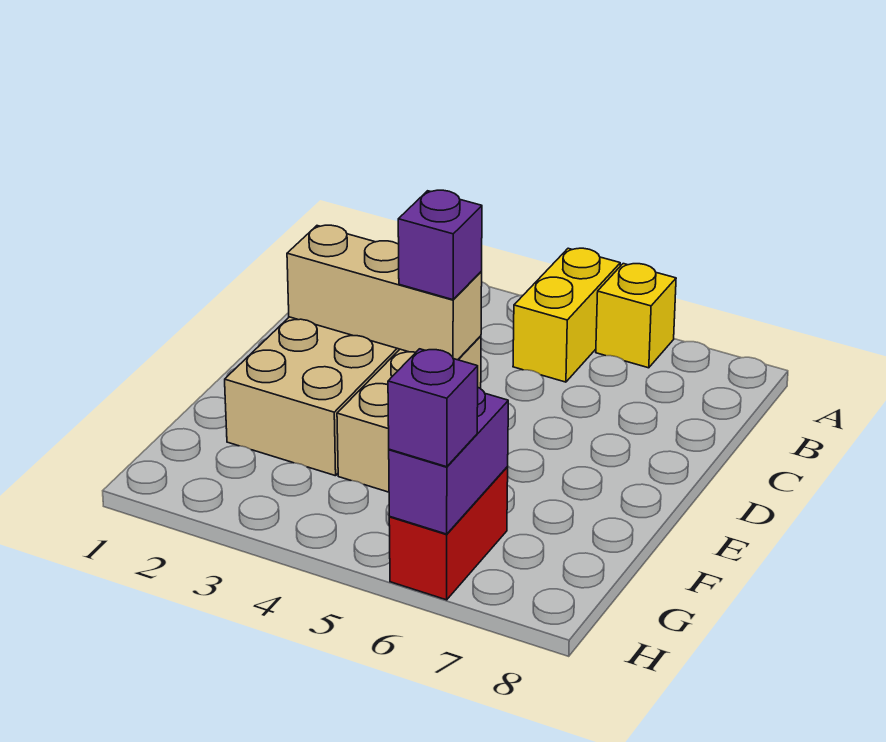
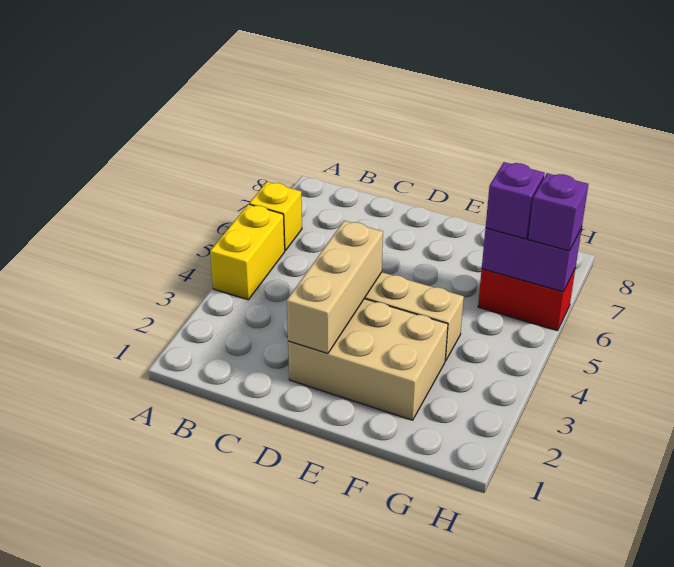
yellow brick A5:B5 level 1 -> yellow brick A4:A5 level 1
purple brick D4 level 3 -> purple brick G6 level 3

